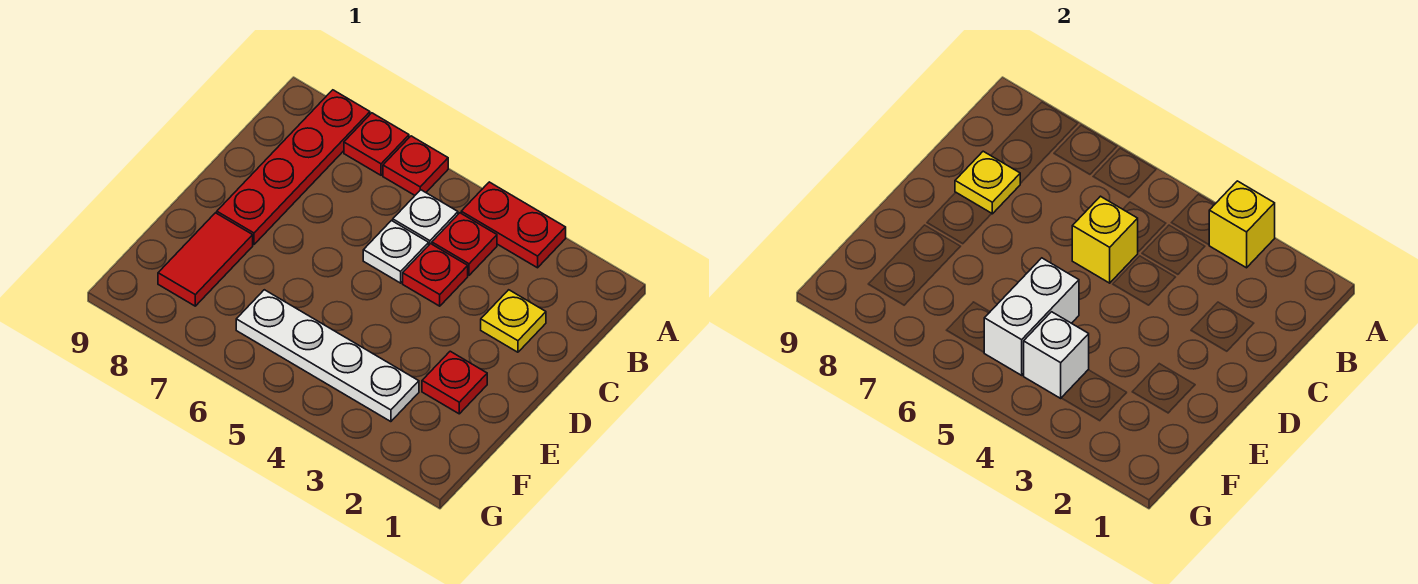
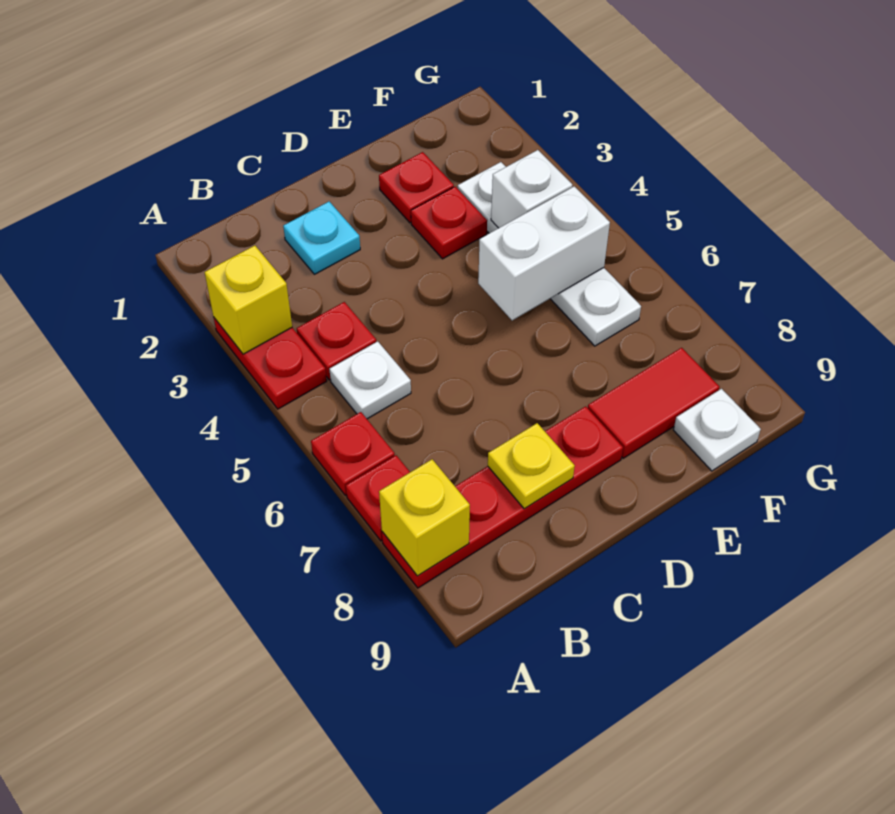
yellow plate C2 level 1 -> cyan plate C2 level 1
red plate C4 level 1 -> red plate E3 level 1
white plate C5 level 1 -> white plate F9 level 1
yellow brick C5 level 2 -> yellow brick A8 level 2

